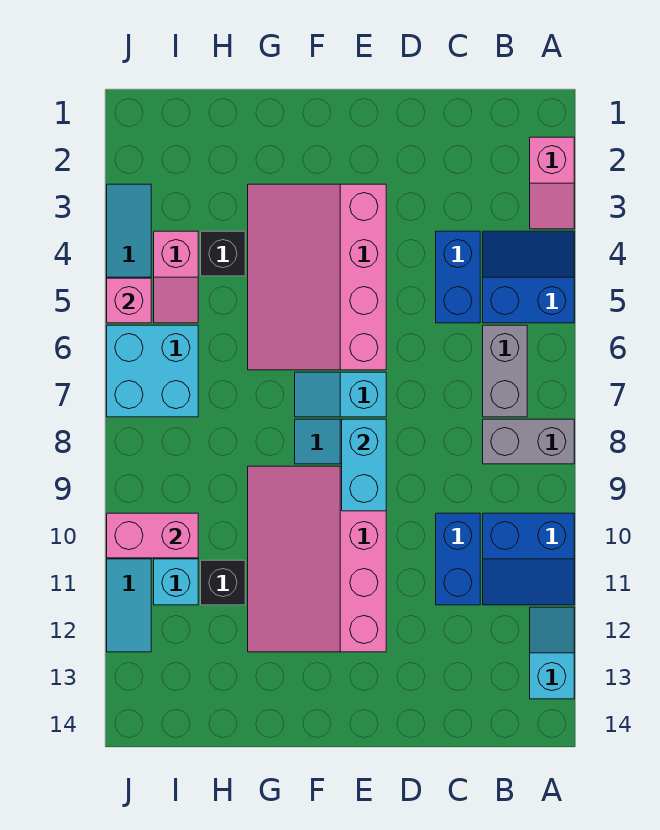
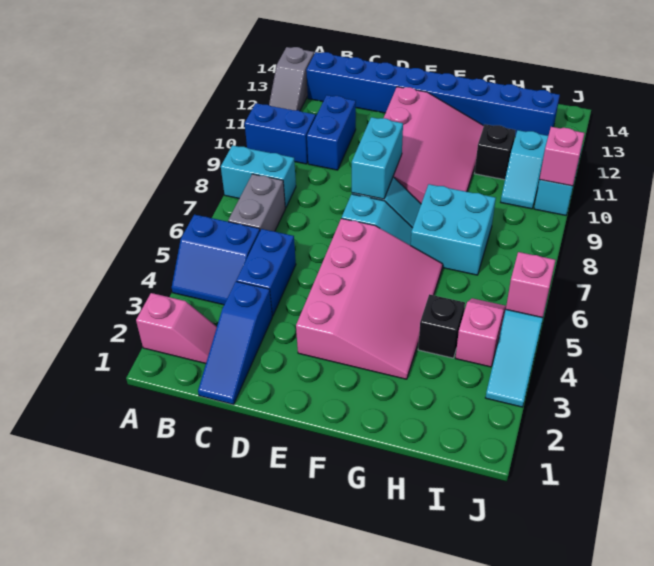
pink slope A2:A3 level 1 top 2 -> pink slope A2:B2 level 1 top A
grey brick A8:B8 level 1 -> cyan brick A8:B8 level 1
cyan slope A12:A13 level 1 top 13 -> grey slope A12:A13 level 1 top 13
none -> blue brick B13:I13 level 1
none -> blue slope C1:C3 level 1 top 3
cyan brick I6:J7 level 1 -> cyan brick G7:H8 level 1
pink brick I10:J10 level 2 -> pink brick J10 level 2

